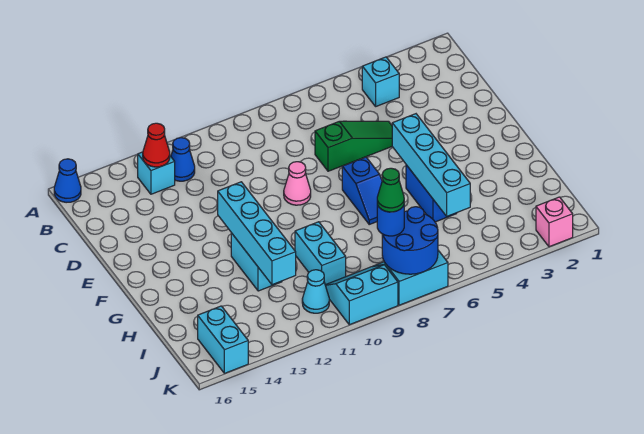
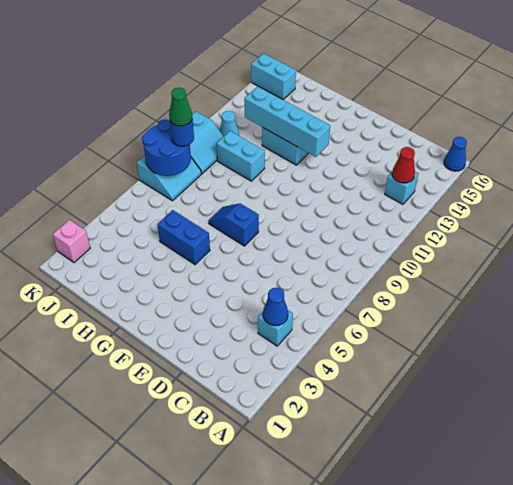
blue cone B12 level 1 -> blue cone B4 level 2
green slope D5:D7 level 1 top 7 -> none
pink cone E9 level 1 -> none
cyan brick F5:I5 level 2 -> none

